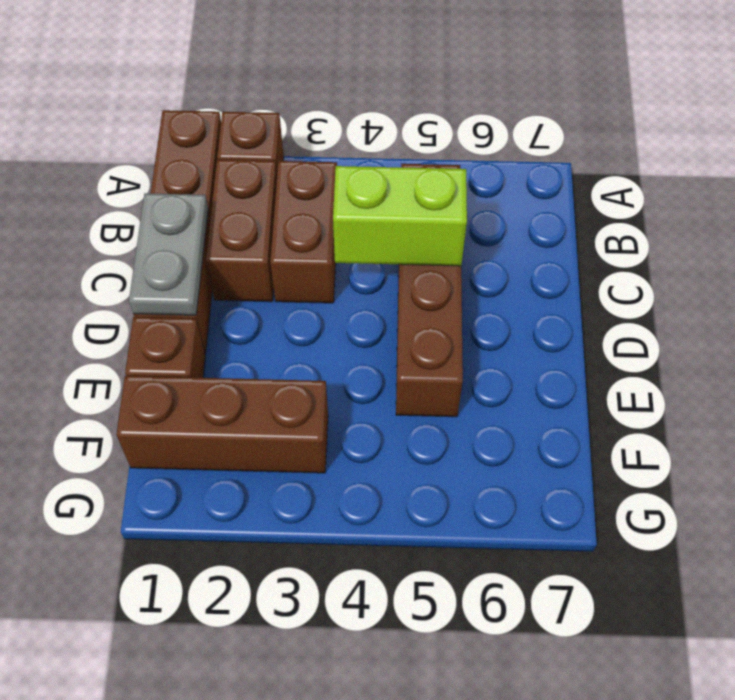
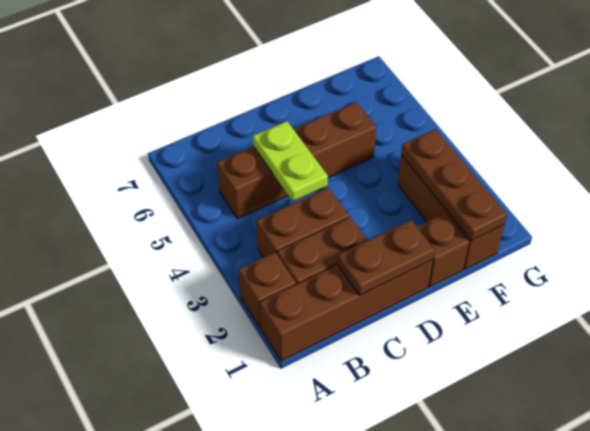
grey plate C1:D1 level 2 -> brown plate C1:D1 level 2
lime brick C4:C5 level 2 -> lime plate C4:C5 level 2
none -> brown plate F1:F3 level 2

